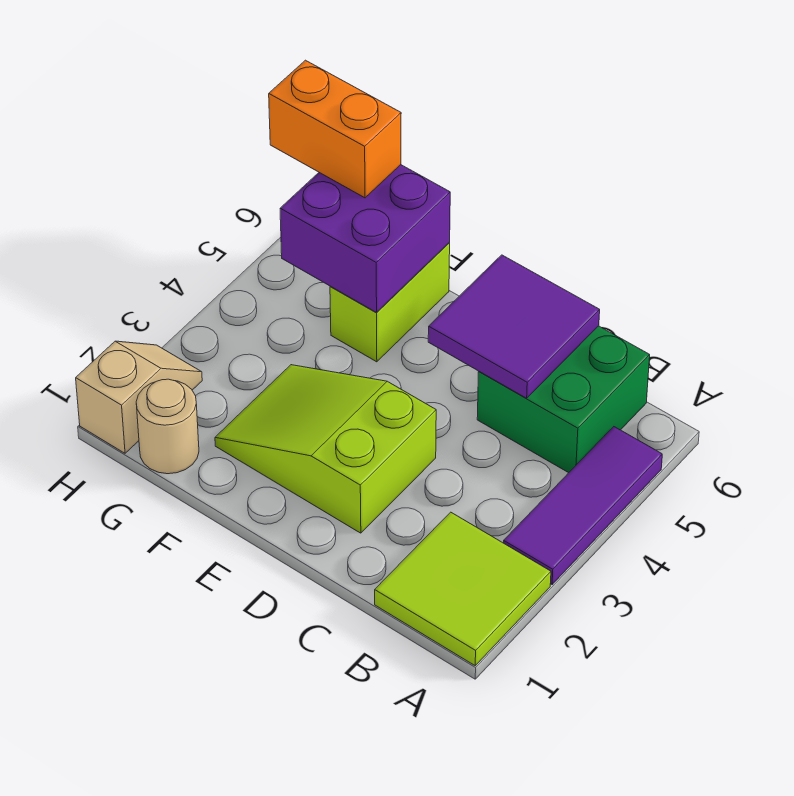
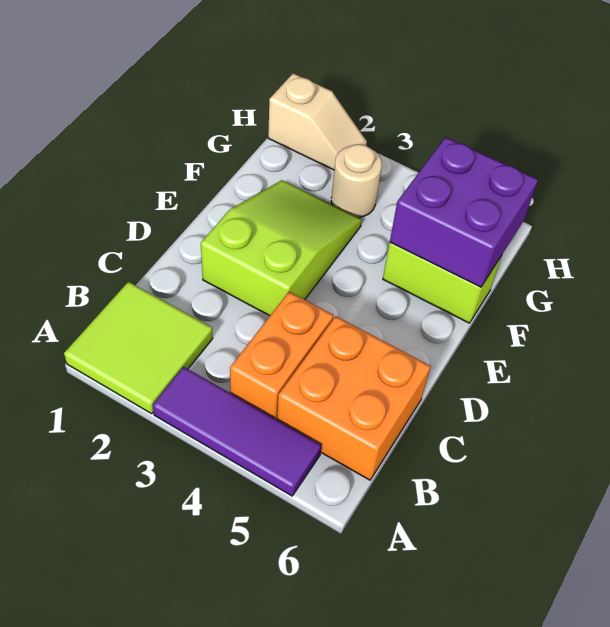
green brick B5:C6 level 1 -> orange brick B5:C6 level 1
purple tile C5:D6 level 2 -> none
tan round brick G1 level 1 -> tan round brick G3 level 1
orange brick G6:H6 level 3 -> orange brick B4:C4 level 1

